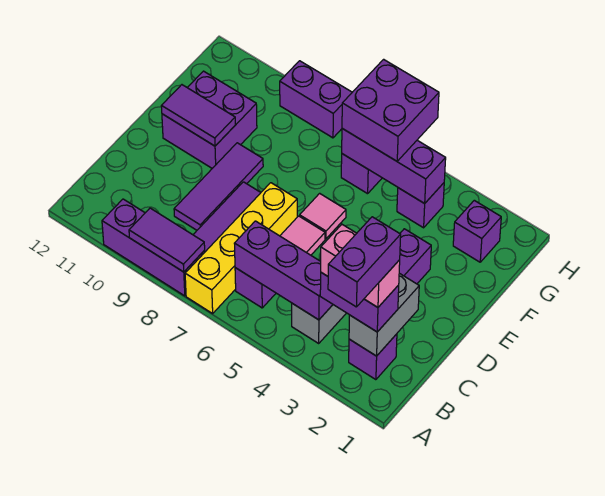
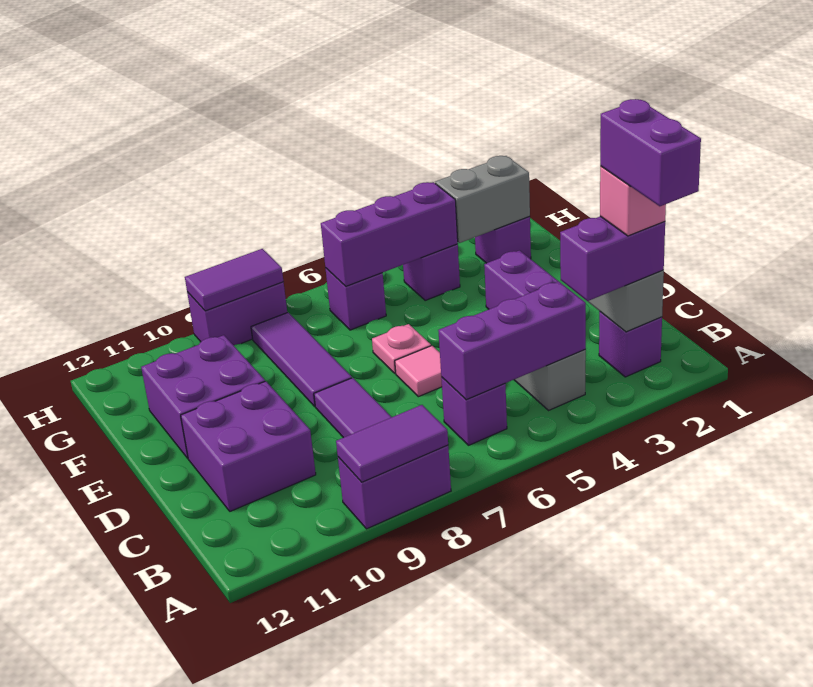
yellow brick A7:D7 level 1 -> none
purple brick A8:A10 level 1 -> purple brick A8:A9 level 1
pink brick B2:B3 level 4 -> pink brick B2 level 4
purple tile C9:E9 level 1 -> purple tile E8:G8 level 1
pink tile E6 level 1 -> pink plate E6 level 1
purple tile E10:E11 level 2 -> purple tile H8:H9 level 2
none -> grey brick G2:G3 level 2
purple brick G5:H6 level 3 -> purple brick C10:D11 level 1

